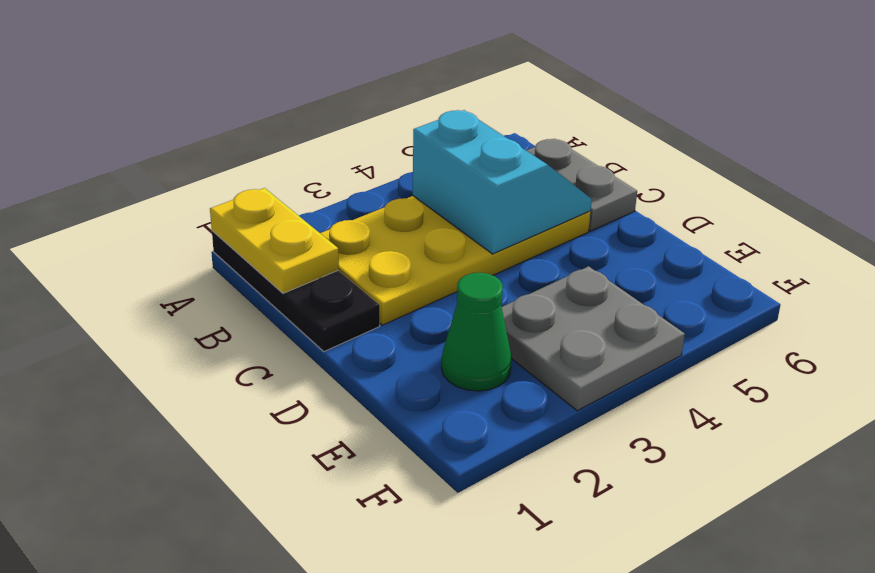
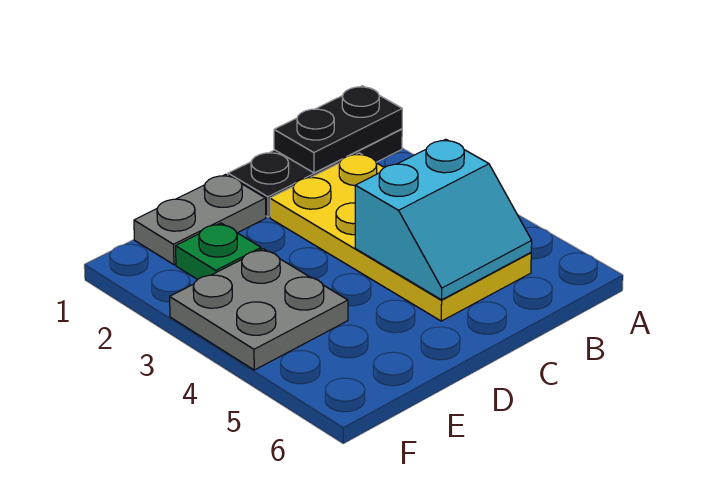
yellow plate A1:B1 level 2 -> black plate A1:B1 level 2
grey plate B6:C6 level 1 -> grey plate D1:E1 level 1
green cone E2 level 1 -> green plate E2 level 1

